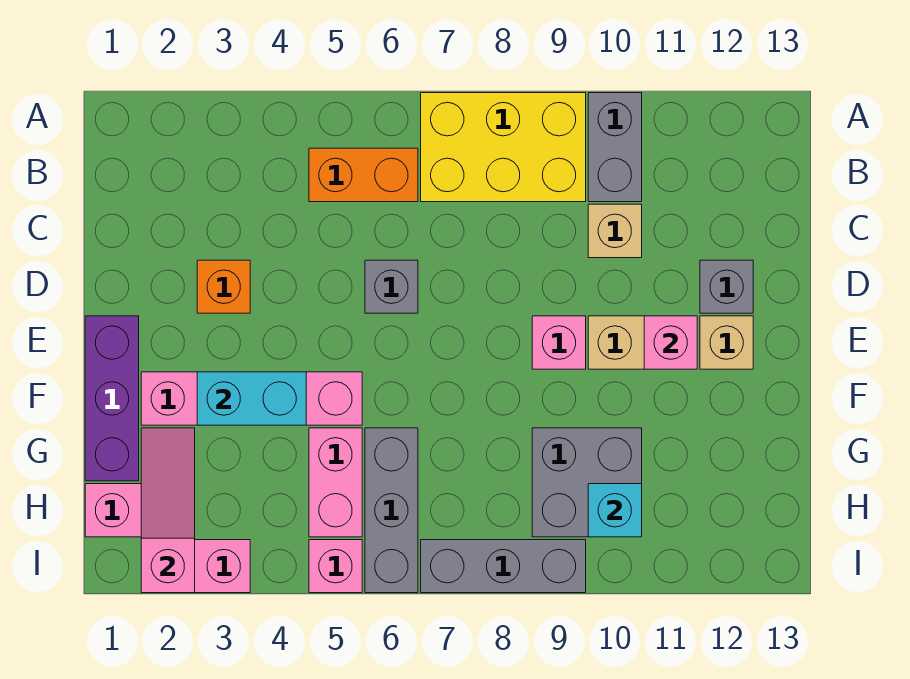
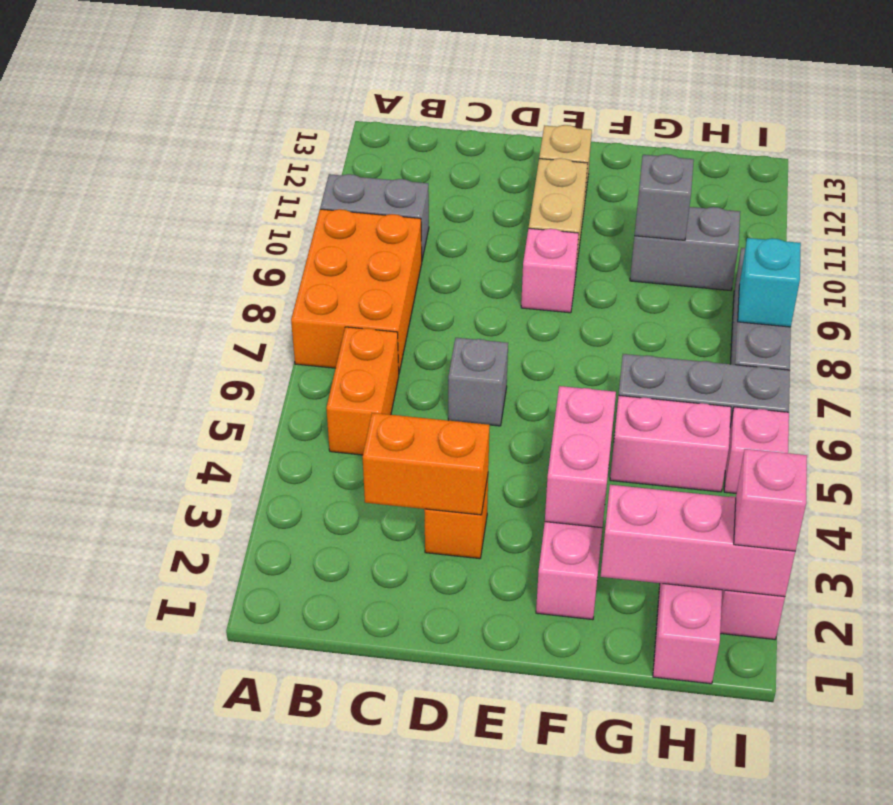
yellow brick A7:B9 level 1 -> orange brick A7:B9 level 1
none -> orange brick C3:D3 level 2
tan brick C10 level 1 -> none
grey brick D12 level 1 -> grey brick G10 level 2
purple brick E1:G1 level 1 -> none
pink brick E11 level 2 -> pink brick I2 level 3
cyan brick F3:F4 level 2 -> pink brick F3:F4 level 2
pink slope G2:I2 level 2 top I -> pink brick G2:I2 level 2
grey brick G9:H10 level 1 -> grey brick G10:H10 level 1
cyan brick H10 level 2 -> cyan brick I8 level 2

